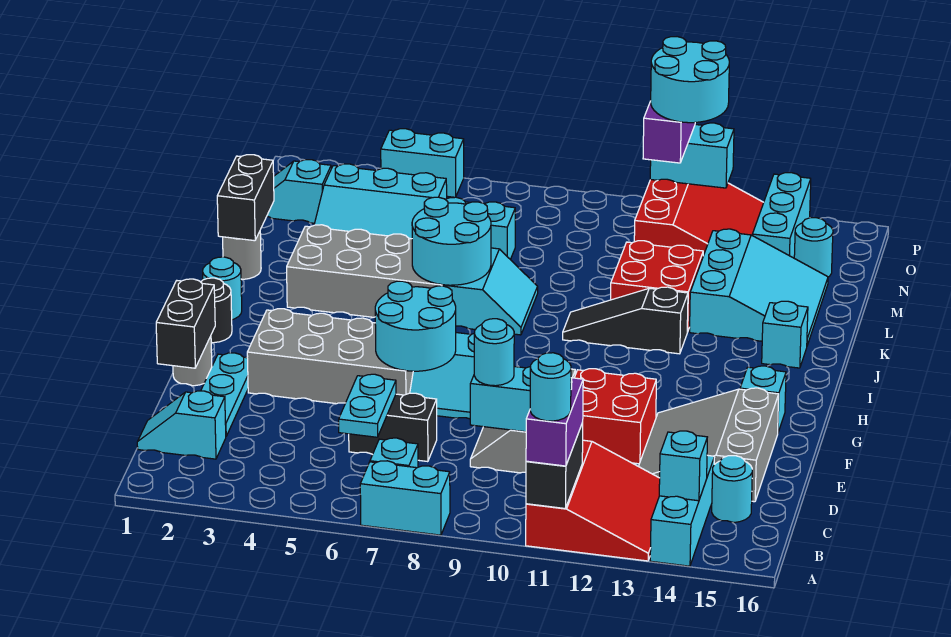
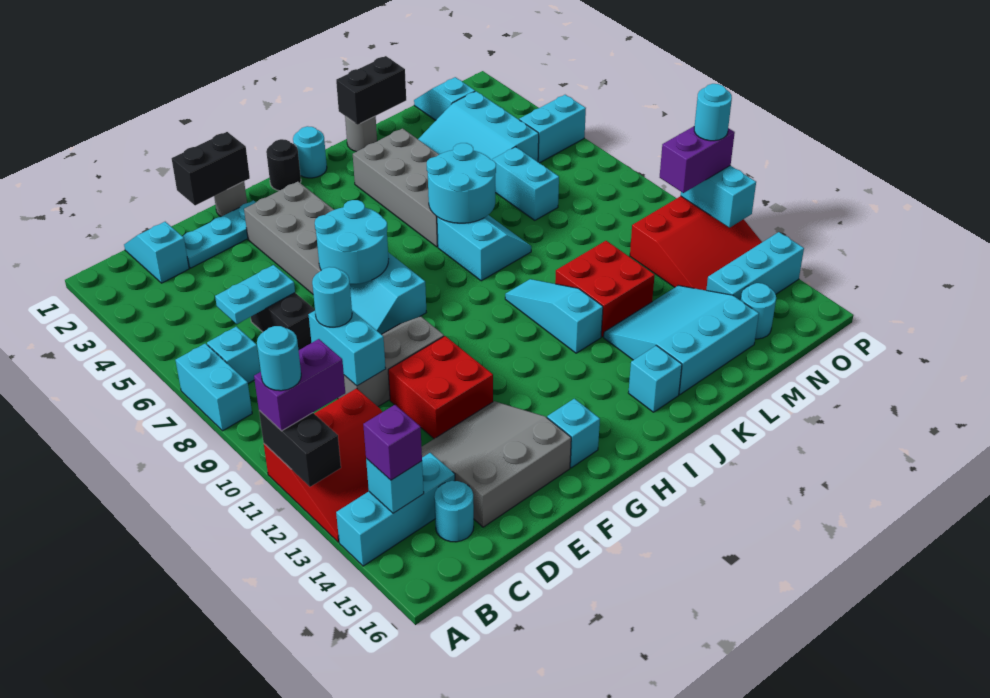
black brick A11:B11 level 2 -> black brick A11:A12 level 2
none -> purple brick B14 level 3
cyan slope J7:K8 level 1 top 7 -> cyan slope J7:K8 level 1 top J
black slope J10:J12 level 1 top 12 -> cyan slope J10:J12 level 1 top 12
cyan slope K13:M15 level 1 top 13 -> cyan slope K13:M15 level 1 top 15
cyan round brick O11:P12 level 4 -> cyan round brick P11 level 4
cyan brick P4:P5 level 1 -> cyan brick O5:P5 level 1

